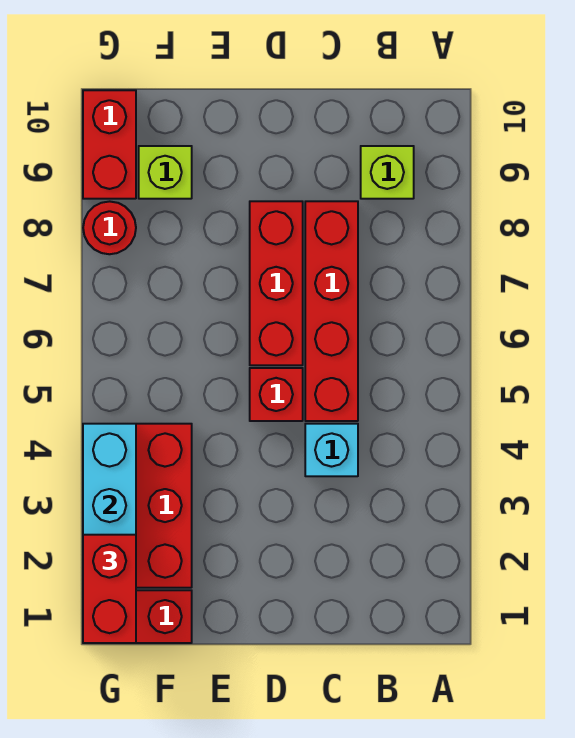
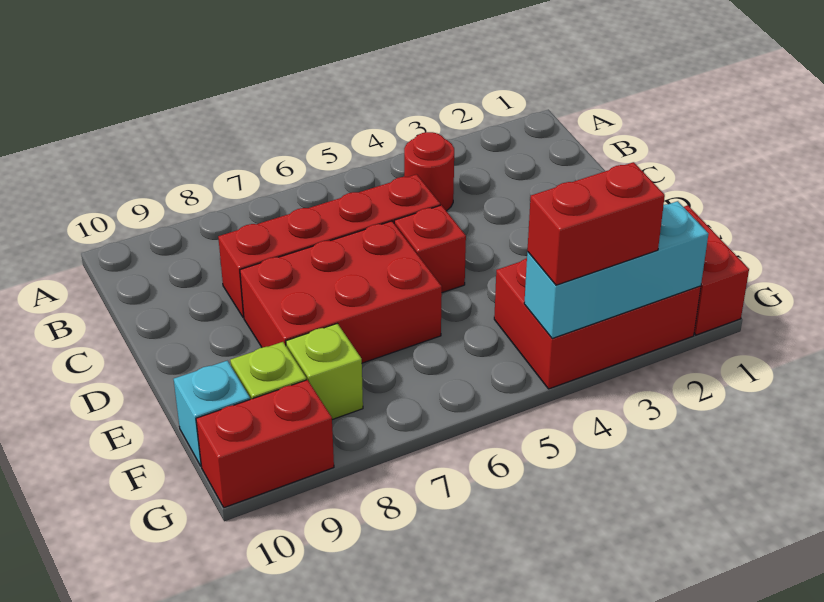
lime brick B9 level 1 -> lime brick F8 level 1
cyan brick C4 level 1 -> cyan brick F10 level 1
red brick D6:D8 level 1 -> red brick D6:E8 level 1
red brick G1:G2 level 3 -> red brick G3:G4 level 3
red round brick G8 level 1 -> red round brick B4 level 1

